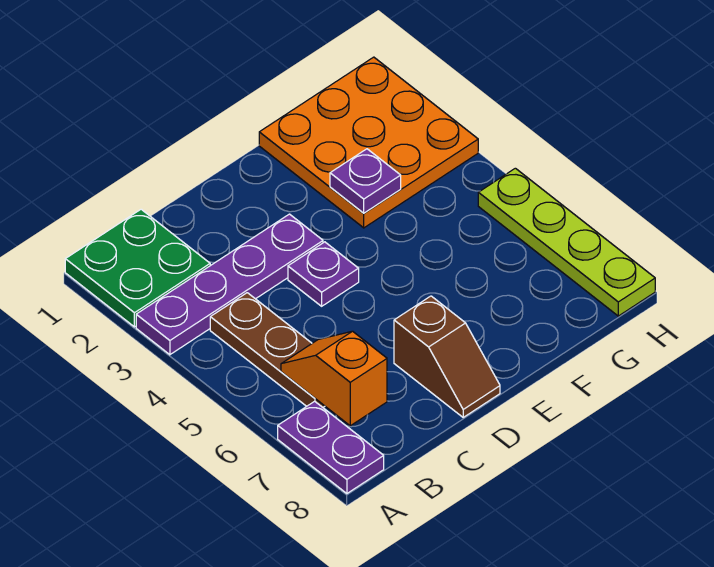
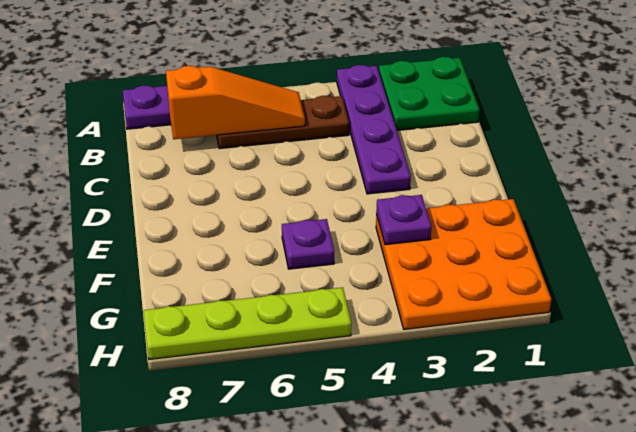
orange slope B6:B7 level 2 top 7 -> orange slope B5:B7 level 2 top 7
purple plate D4 level 1 -> purple plate F5 level 1
brown slope D7:D8 level 1 top 7 -> none

